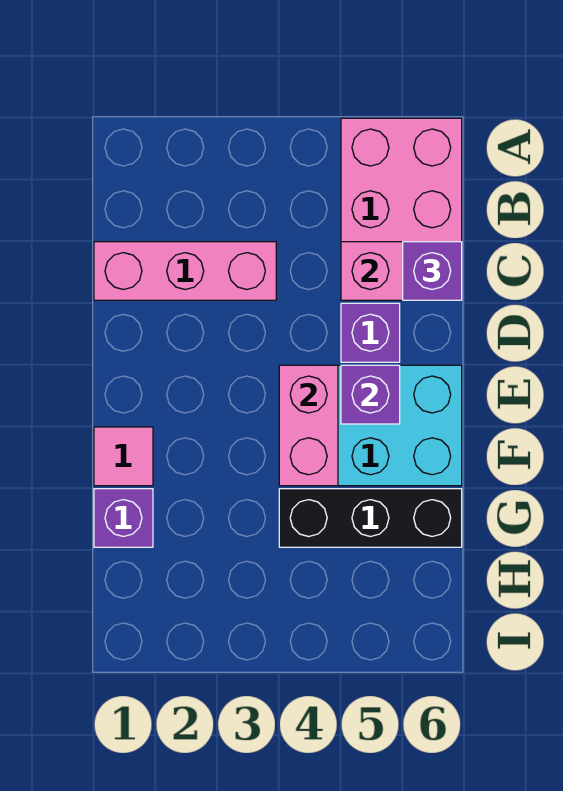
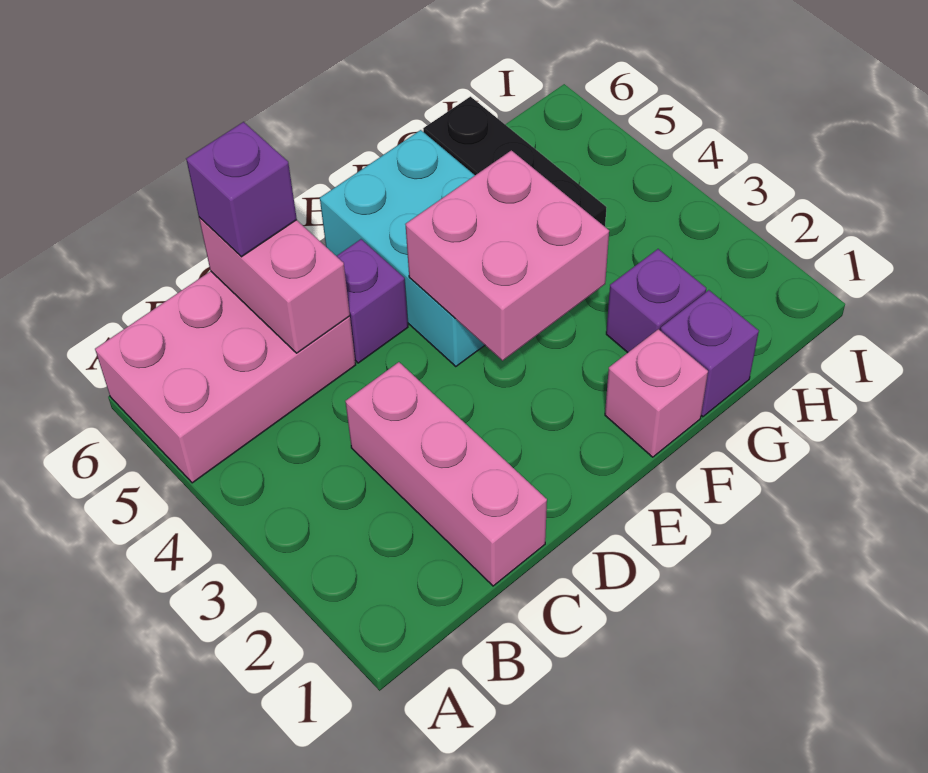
pink brick E4:F4 level 2 -> pink brick E3:F4 level 2
purple brick E5 level 2 -> purple brick G2 level 1
pink tile F1 level 1 -> pink brick F1 level 1

